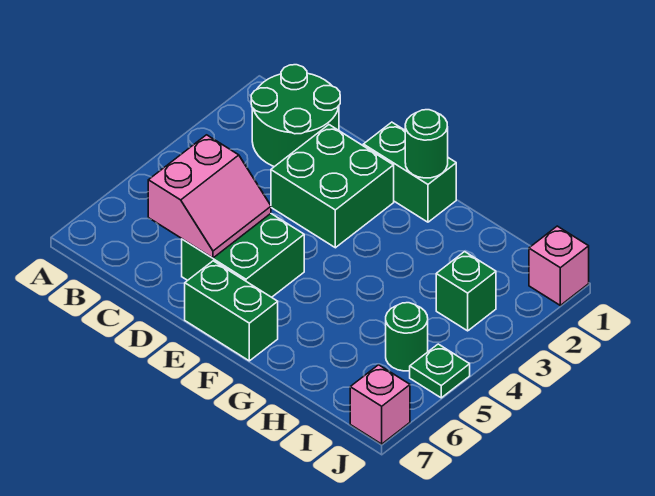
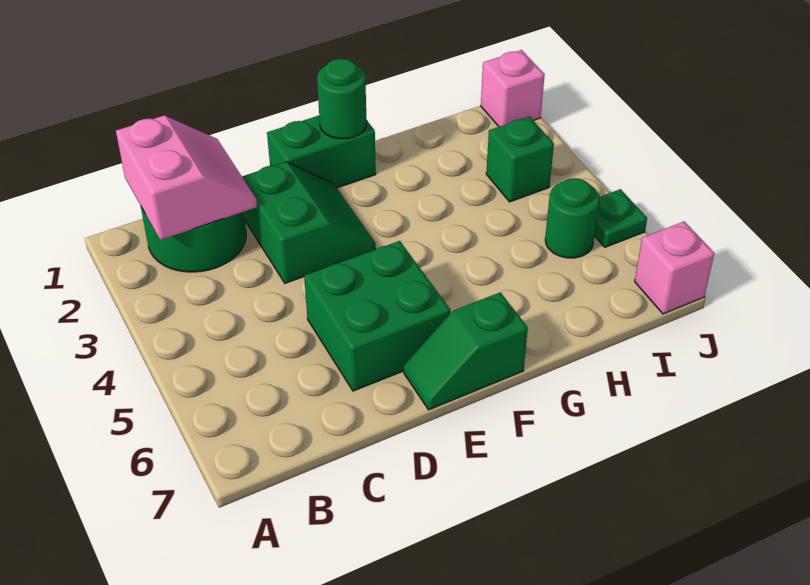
pink slope C5:D6 level 2 top C -> pink slope B1:C2 level 2 top B
green brick D2:E3 level 1 -> green slope D2:E3 level 1 top D
green brick E7:F7 level 1 -> green slope E7:F7 level 1 top F

